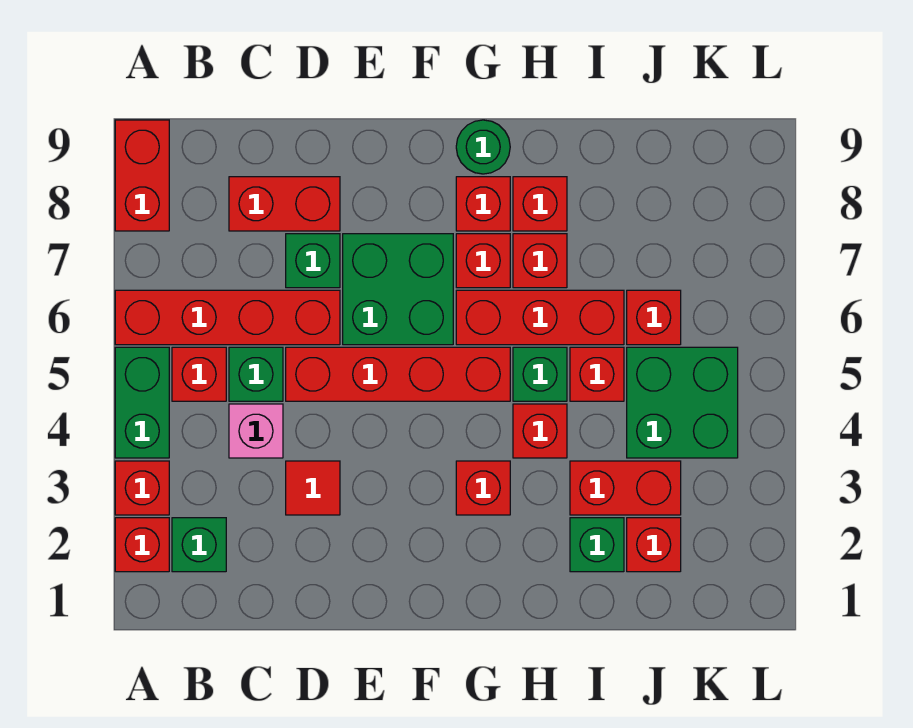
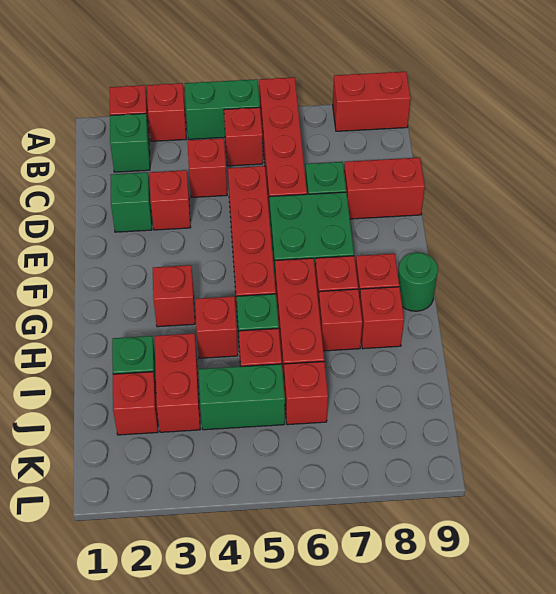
pink brick C4 level 1 -> red brick C4 level 1
green brick C5 level 1 -> green brick D2 level 1
red brick C8:D8 level 1 -> red brick D8:D9 level 1
red tile D3 level 1 -> red brick D3 level 1
green brick J4:K5 level 1 -> green brick J4:J5 level 1

